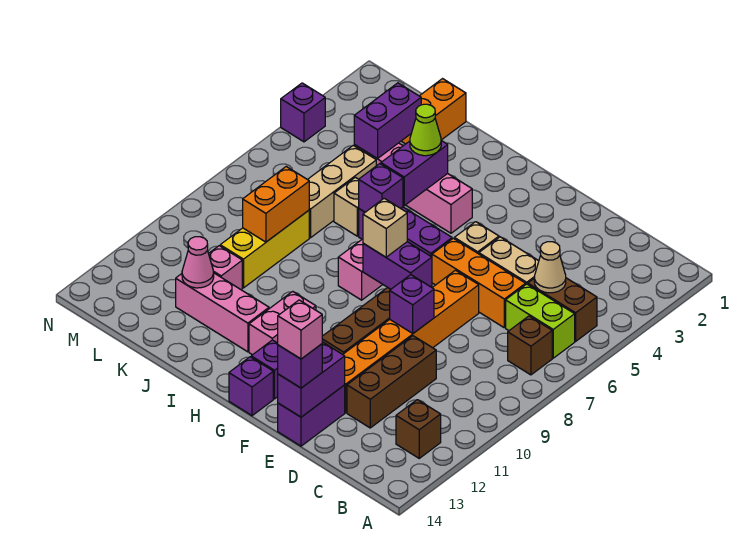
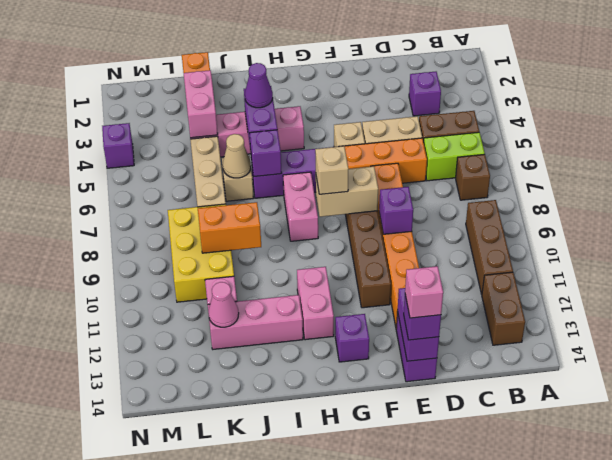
brown brick B12 level 1 -> brown brick B12:B13 level 1
tan cone C5 level 2 -> tan cone J6 level 2
brown brick D10:D12 level 1 -> brown brick B9:B11 level 1
purple brick F8:G8 level 2 -> tan brick F8:G8 level 2
purple brick G14 level 1 -> purple brick C3 level 1
lime cone I4 level 3 -> purple cone I4 level 3
purple brick K3:K4 level 2 -> pink brick K3:K4 level 2
yellow brick K8:K10 level 1 -> yellow brick K8:L10 level 1
orange brick K8:K9 level 2 -> orange brick J9:K9 level 2

